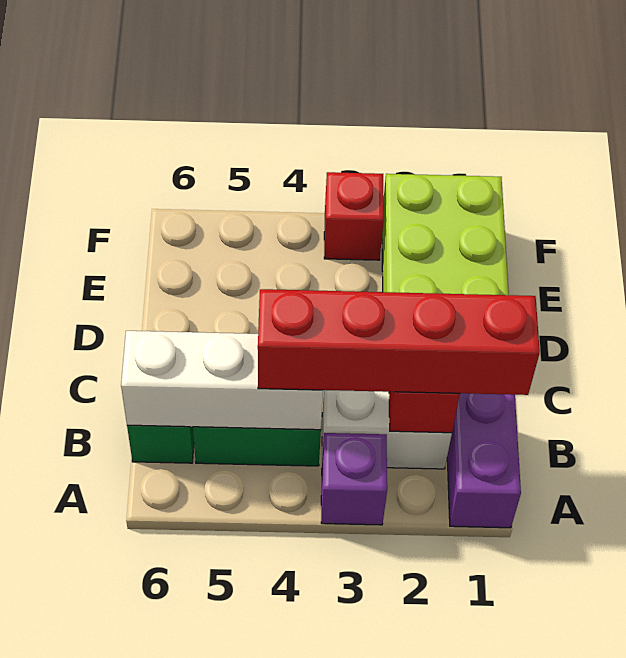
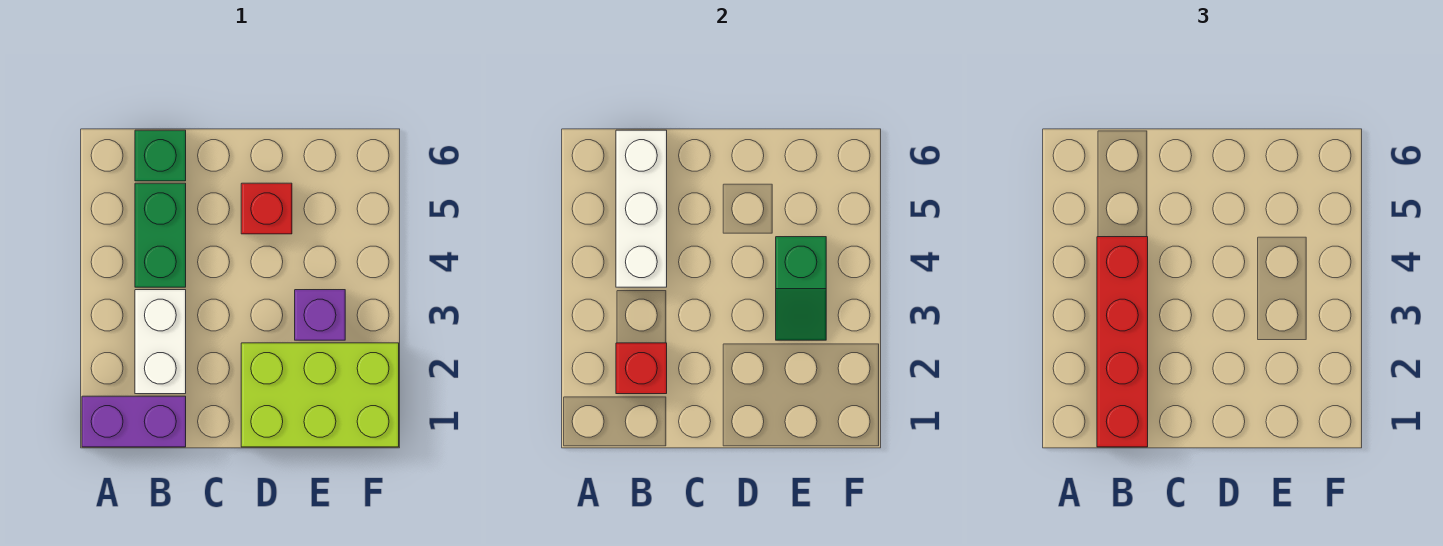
purple brick A3 level 1 -> purple brick E3 level 1
none -> green slope E3:E4 level 2 top 4
red brick F3 level 1 -> red brick D5 level 1

